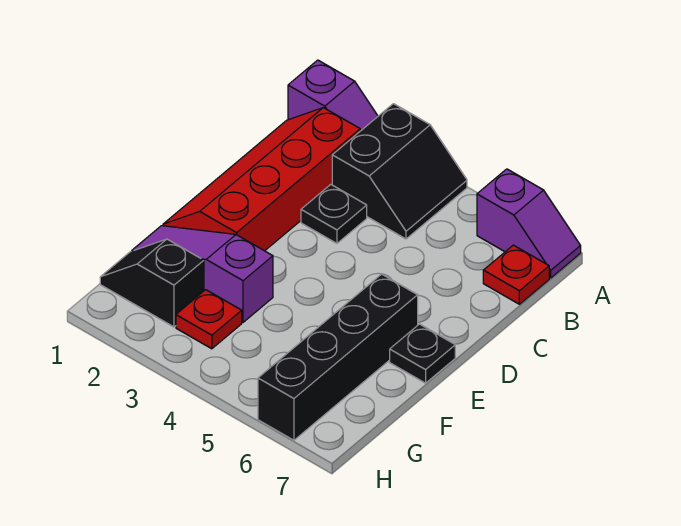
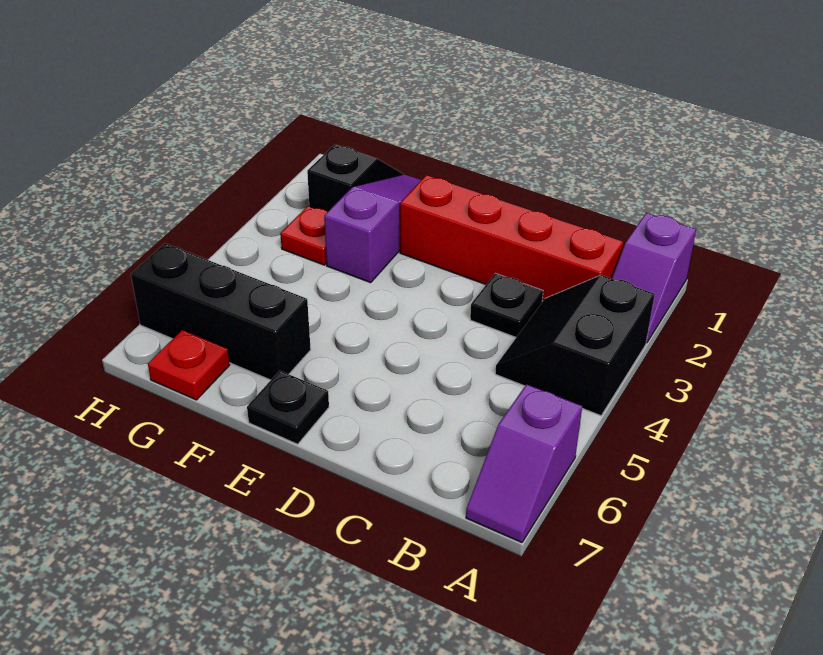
black slope A3:B4 level 1 top 3 -> black slope A3:B4 level 1 top A
red plate B7 level 1 -> red plate G7 level 1
black brick E6:H6 level 1 -> black brick F6:H6 level 1

